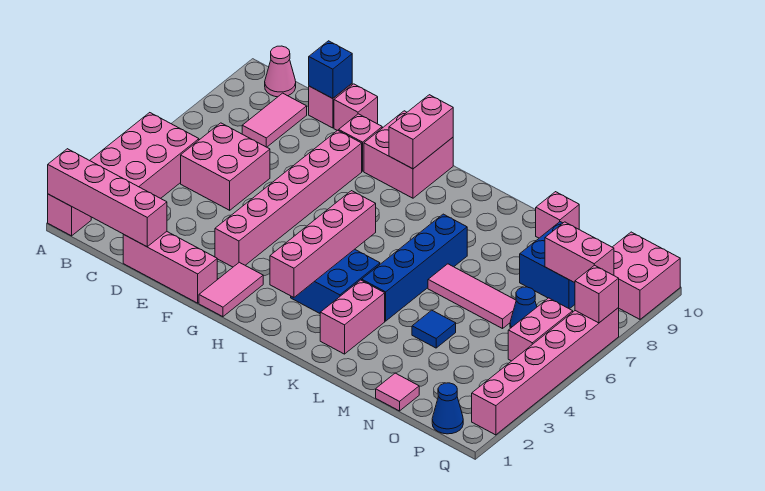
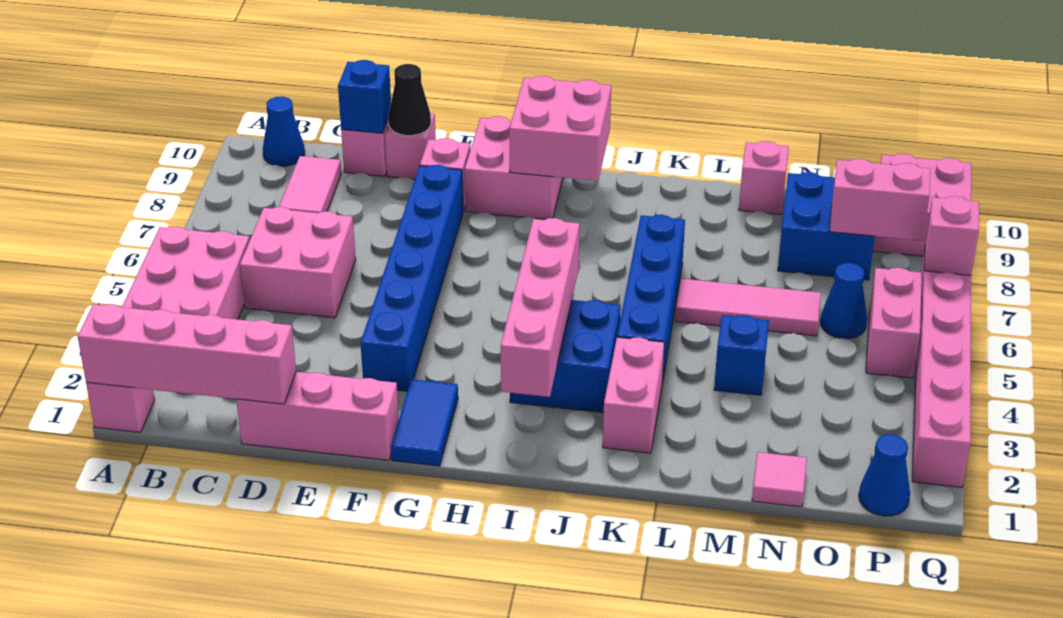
pink cone B10 level 1 -> blue cone B10 level 1
none -> black cone E10 level 2
pink brick F3:F8 level 1 -> blue brick F3:F8 level 1
pink tile G1:G2 level 1 -> blue tile G1:G2 level 1
pink brick H9:H10 level 2 -> pink brick H9:I10 level 2
blue tile M4 level 1 -> blue brick M4 level 1

